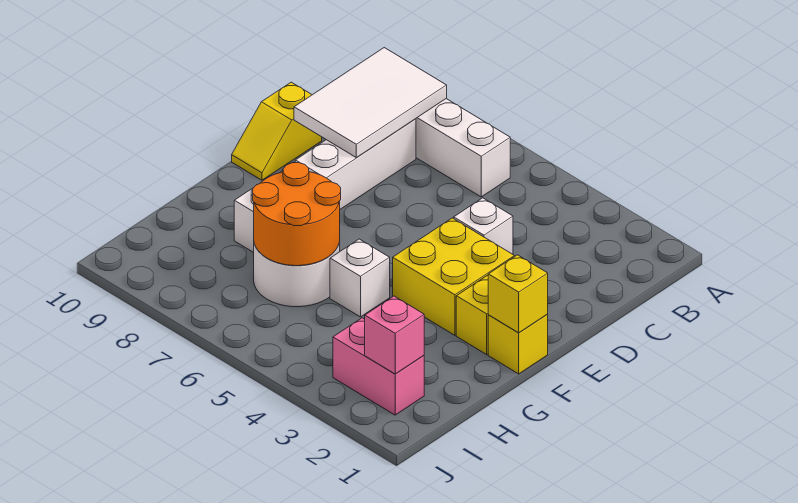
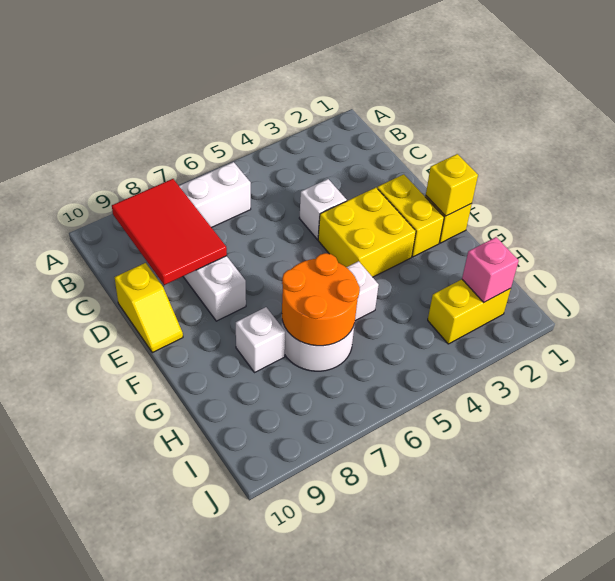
white tile B8:D9 level 2 -> red tile B8:D9 level 2
pink brick I2:I3 level 1 -> yellow brick I2:I3 level 1

